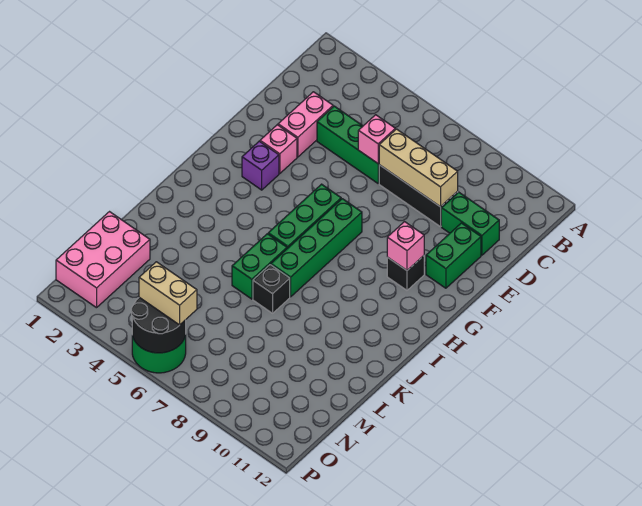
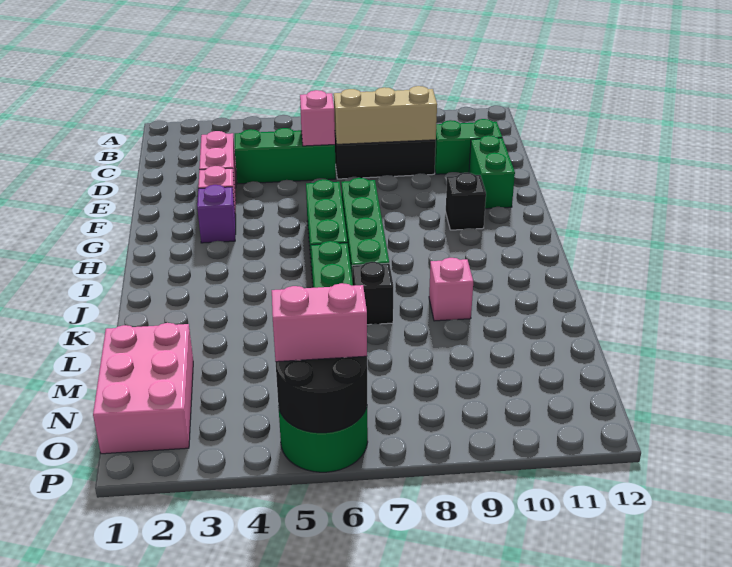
pink brick G10 level 2 -> pink brick K9 level 1
tan brick O5:O6 level 3 -> pink brick O5:O6 level 3

